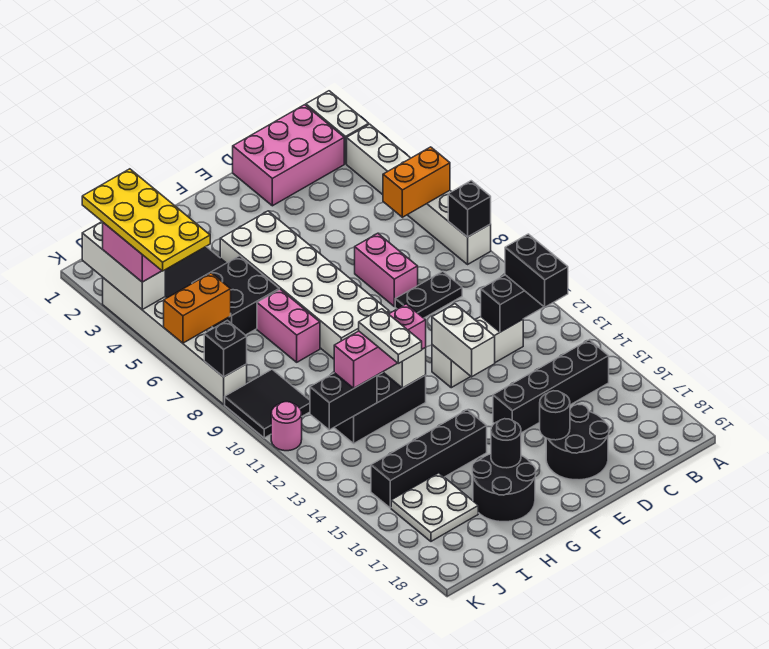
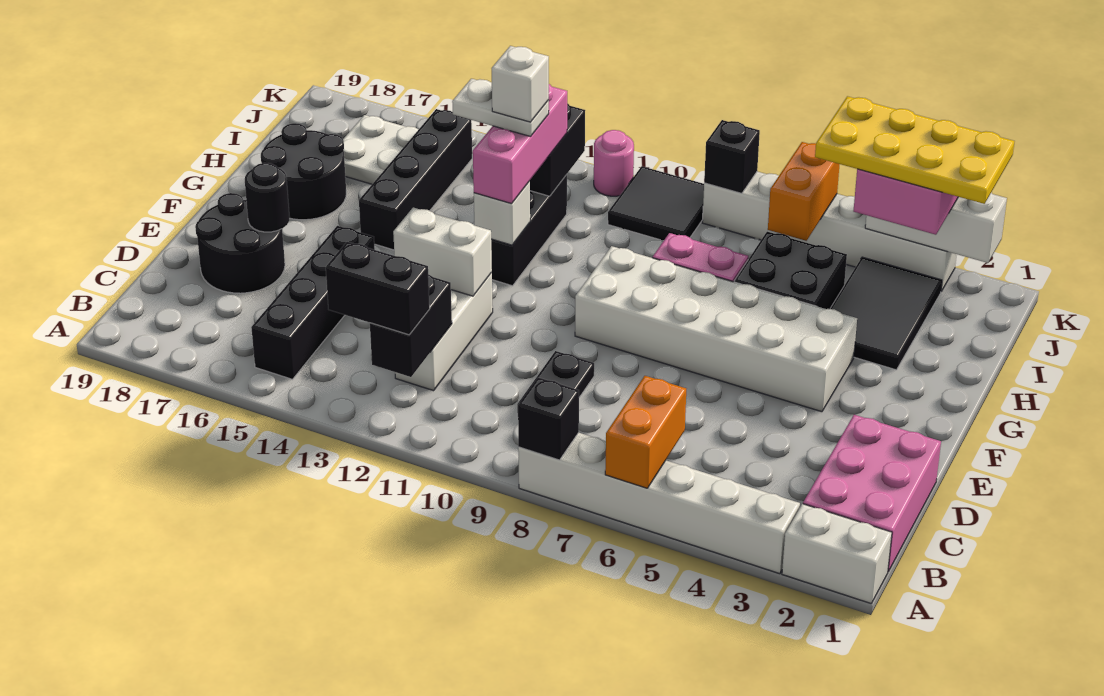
pink brick D7:D8 level 1 -> none
black round brick G17 level 2 -> none
none -> white brick H12 level 5

